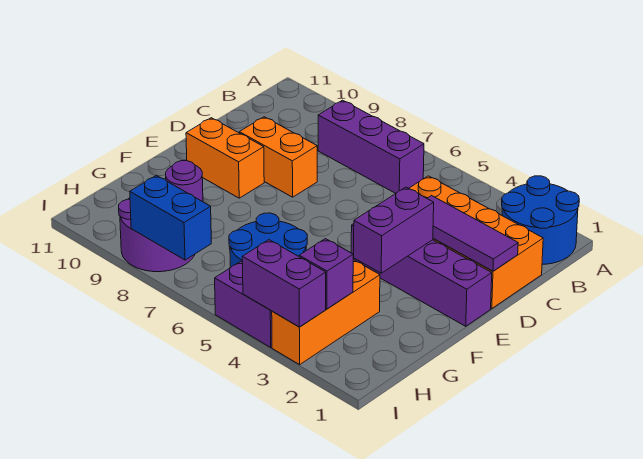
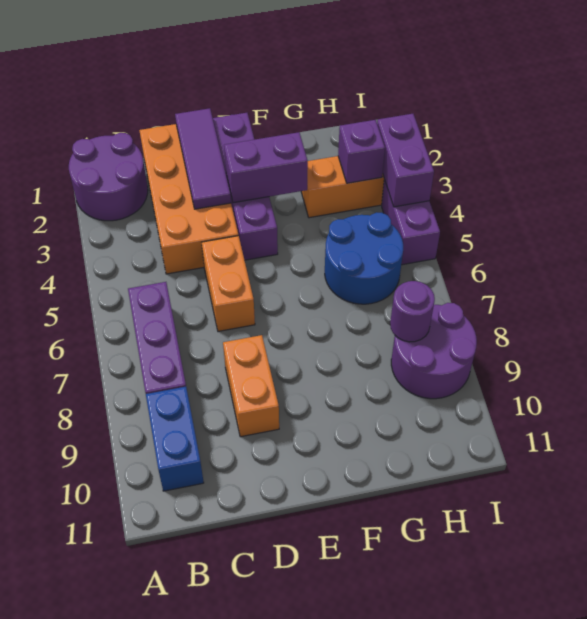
blue round brick A1:B2 level 1 -> purple round brick A1:B2 level 1
orange brick E9:E10 level 1 -> orange brick D5:D6 level 1
blue brick I7:I8 level 2 -> blue brick B9:B10 level 1

